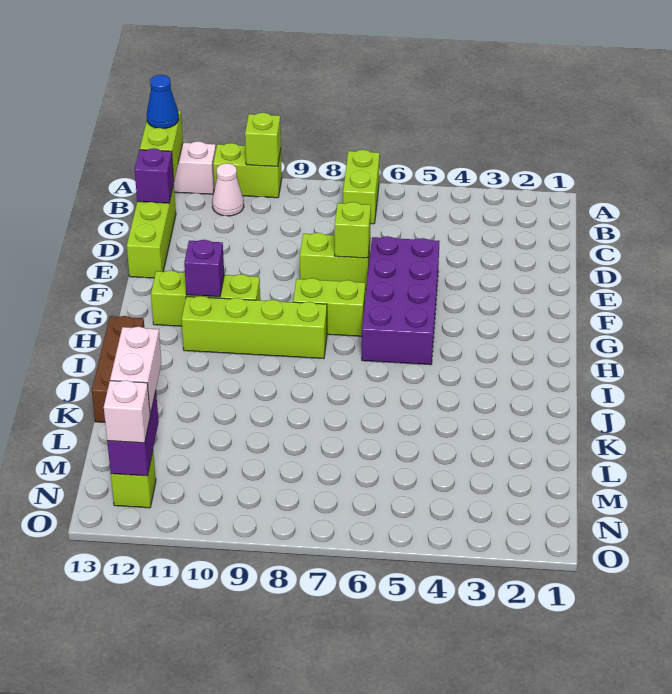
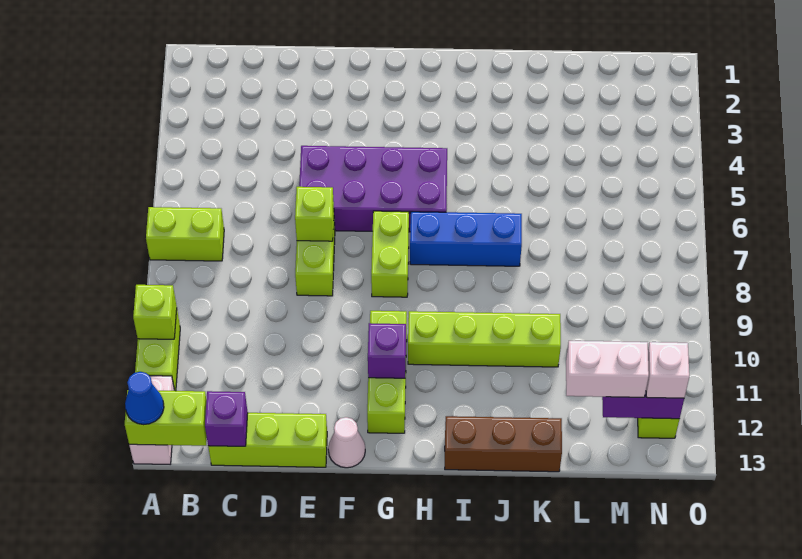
white cone B11 level 1 -> white cone F13 level 1
none -> blue brick H7:J7 level 1
lime brick H8:H11 level 1 -> lime brick H10:K10 level 1

